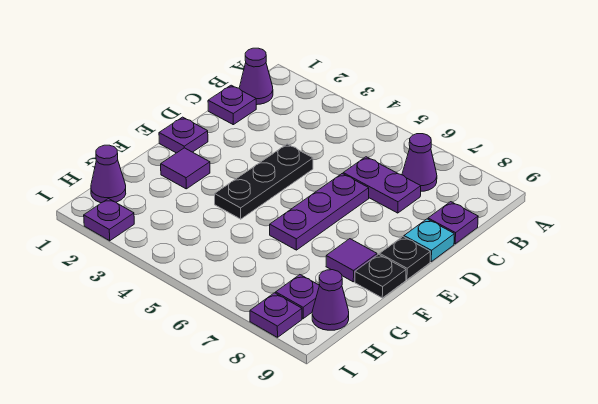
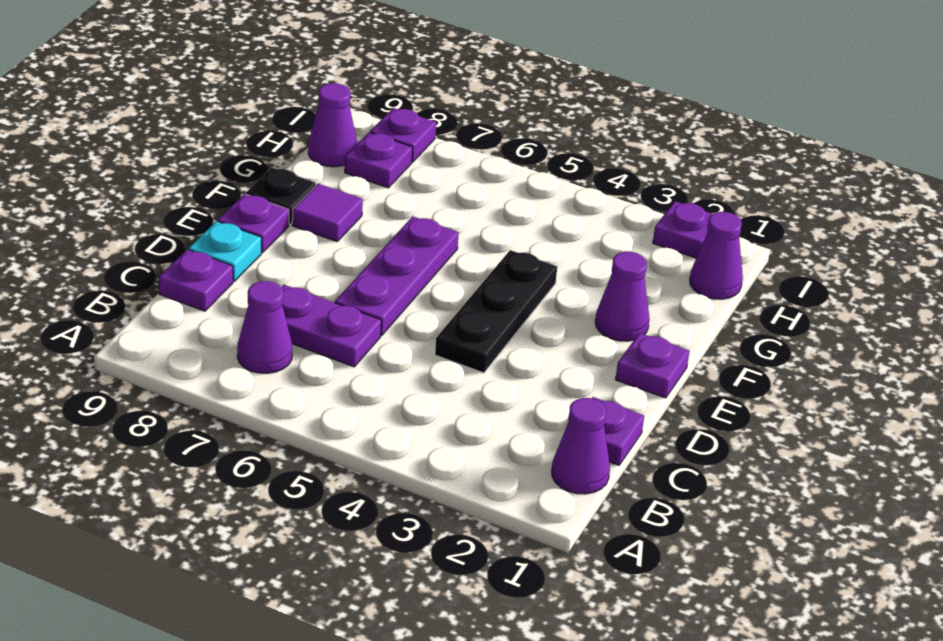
black plate E9 level 1 -> purple plate E9 level 1
purple tile F2 level 1 -> purple cone F2 level 1

